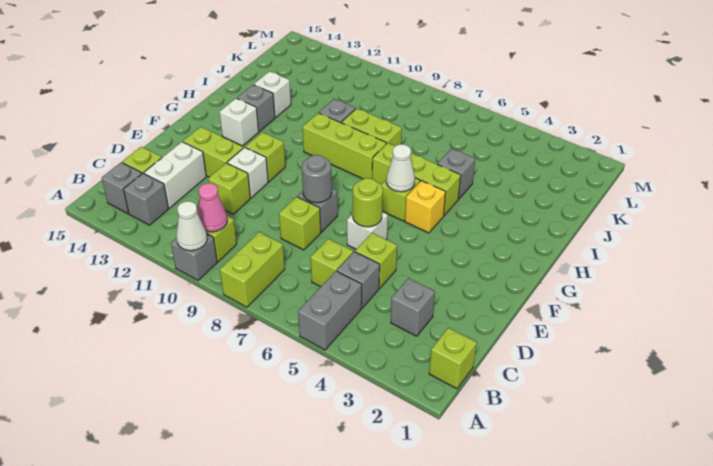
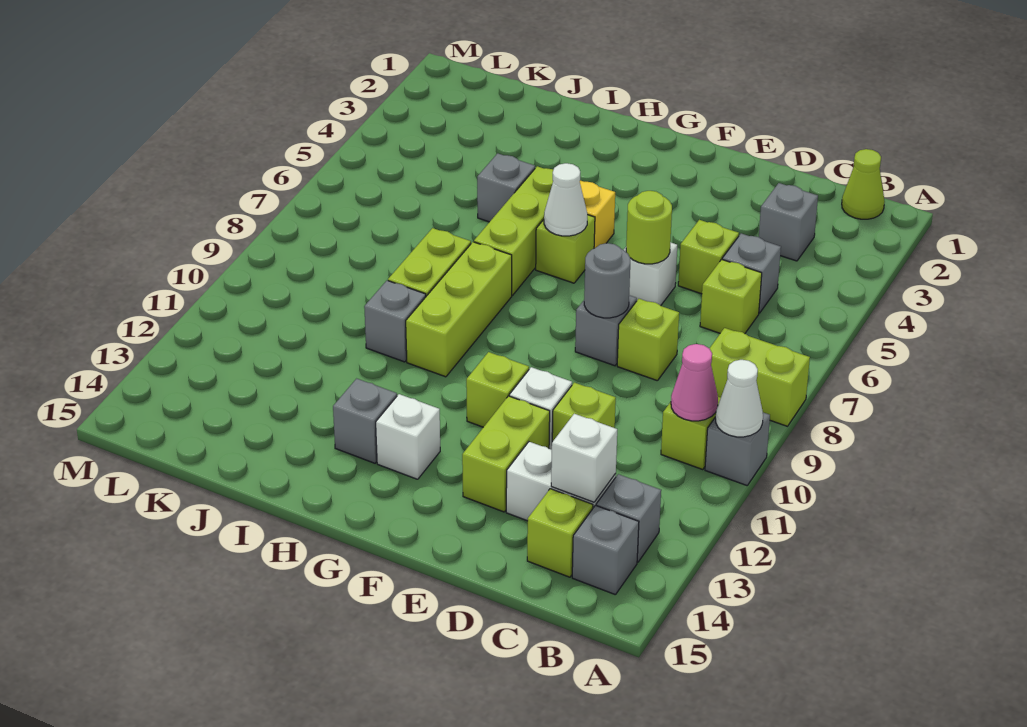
grey brick A5:B5 level 1 -> none
lime brick B1 level 1 -> lime cone B1 level 1
white brick I13 level 1 -> white brick C13 level 2

